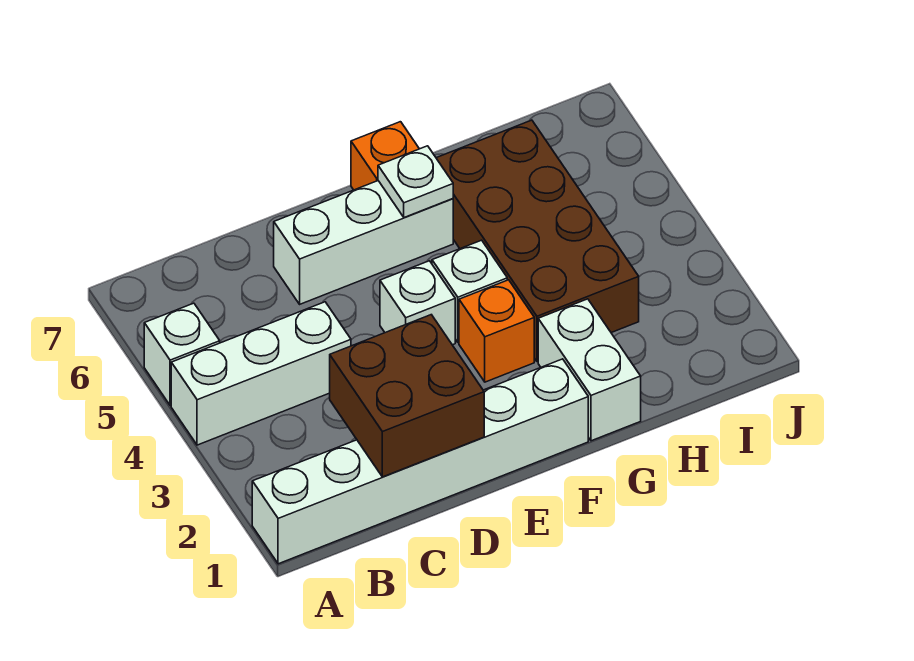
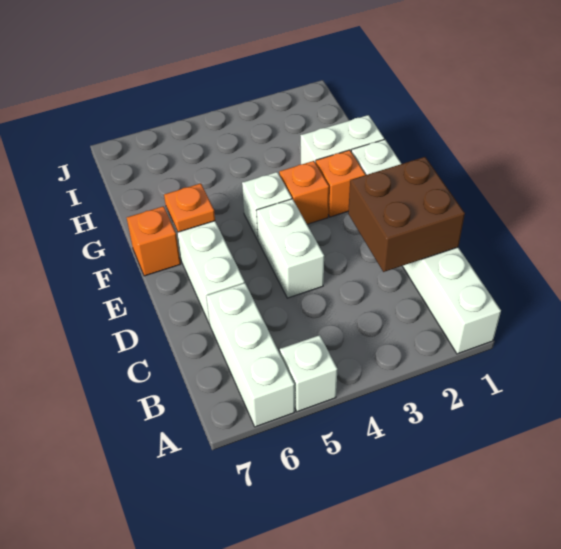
white brick A4:C4 level 1 -> white brick A6:C6 level 1
white brick E4 level 1 -> white brick D4:E4 level 1
none -> orange brick F2 level 1
white plate F6 level 2 -> orange plate F6 level 2
brown brick G3:H6 level 1 -> none

